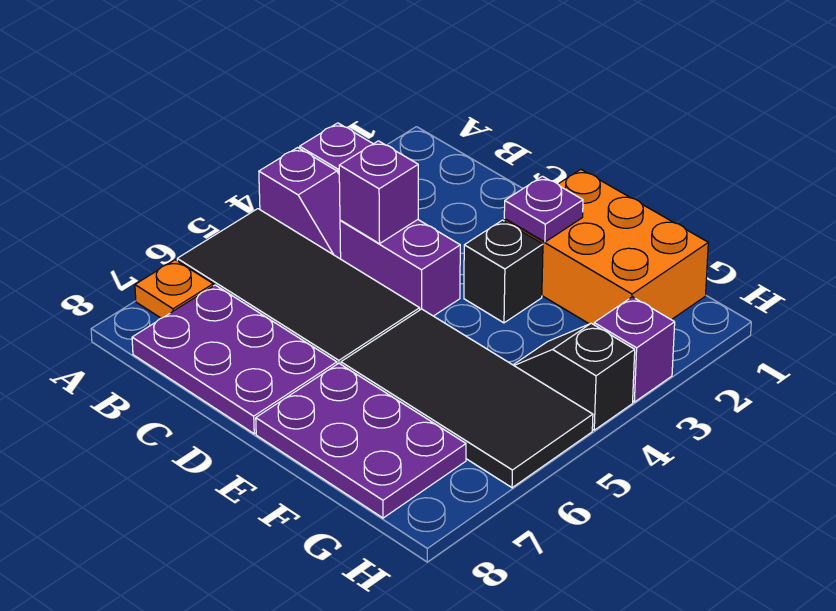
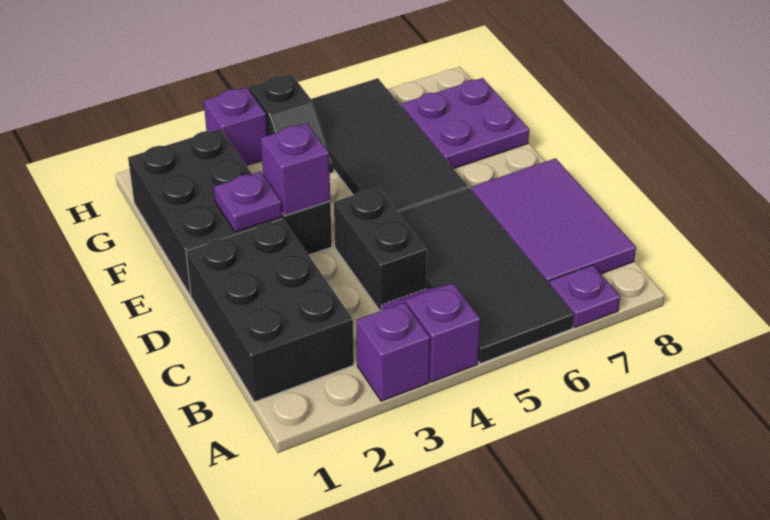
orange plate A7 level 1 -> purple plate A7 level 1
none -> black brick B1:D2 level 1
purple plate B7:D8 level 1 -> purple tile B7:D8 level 1
purple brick C4:D4 level 1 -> black brick C4:D4 level 1
purple brick C4 level 2 -> purple brick E3 level 2
orange brick E1:G2 level 1 -> black brick E1:G2 level 1
purple plate E7:G8 level 1 -> purple plate F7:G8 level 1

